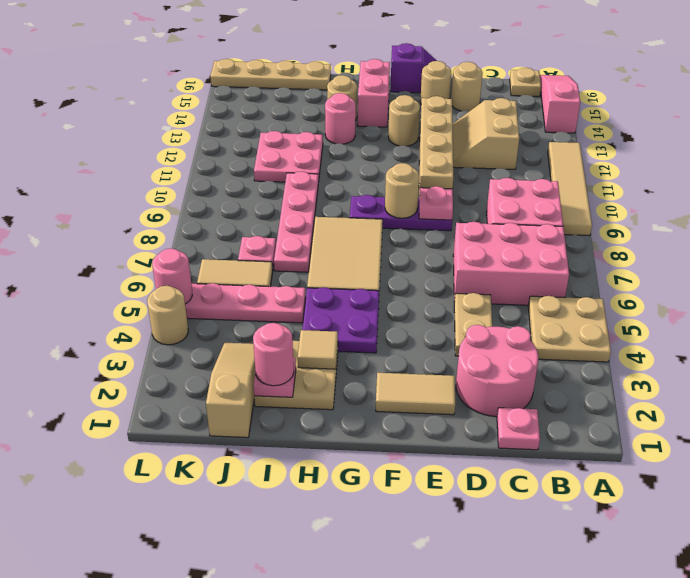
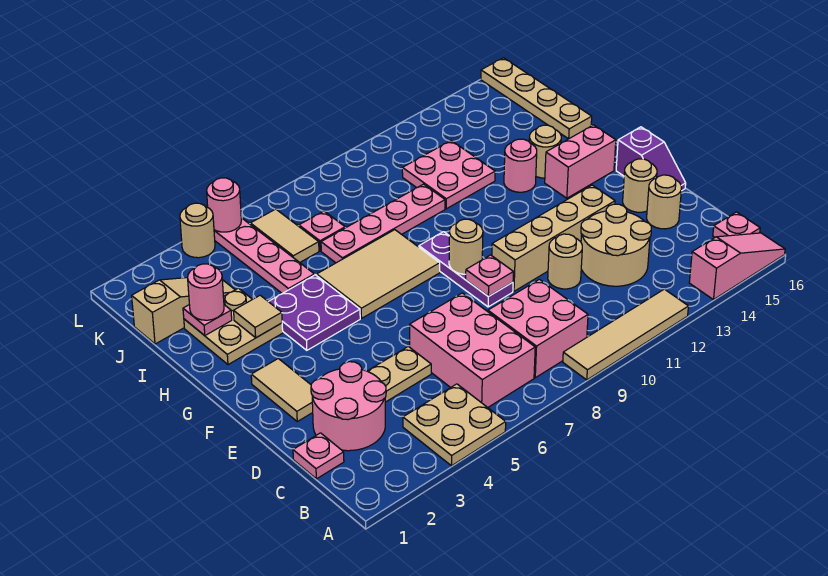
tan plate B16 level 1 -> pink plate B16 level 1
tan slope C12:D13 level 1 top C -> tan round brick C12:D13 level 1
tan round brick F13 level 1 -> tan round brick D11 level 1

